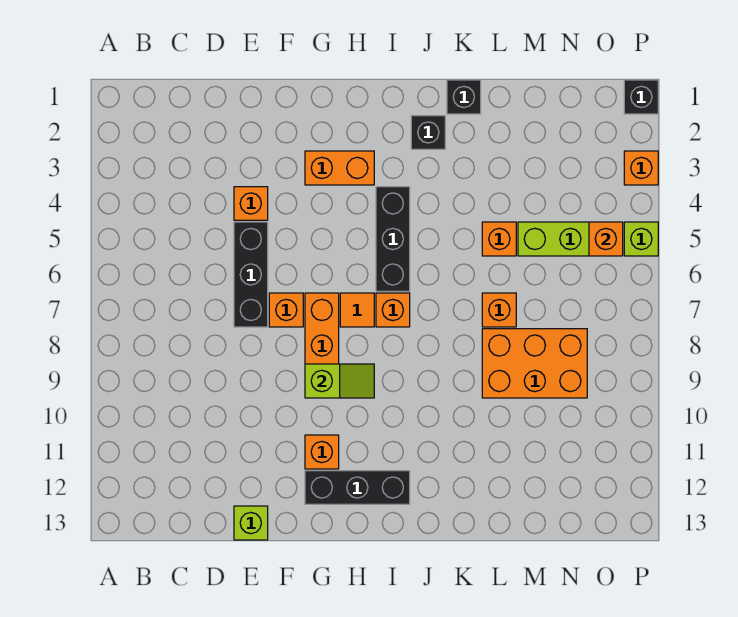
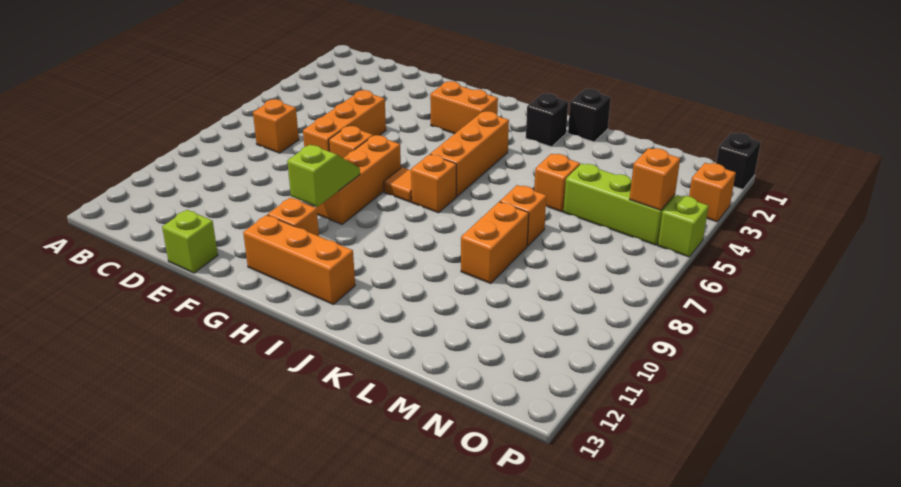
orange brick E4 level 1 -> orange brick C7 level 1
black brick E5:E7 level 1 -> orange brick E5:E7 level 1
lime slope G9:H9 level 2 top G -> lime slope G9:G10 level 2 top 10
black brick G12:I12 level 1 -> orange brick G12:I12 level 1
black brick I4:I6 level 1 -> orange brick I4:I6 level 1
orange brick L8:N9 level 1 -> orange brick L8:L9 level 1

